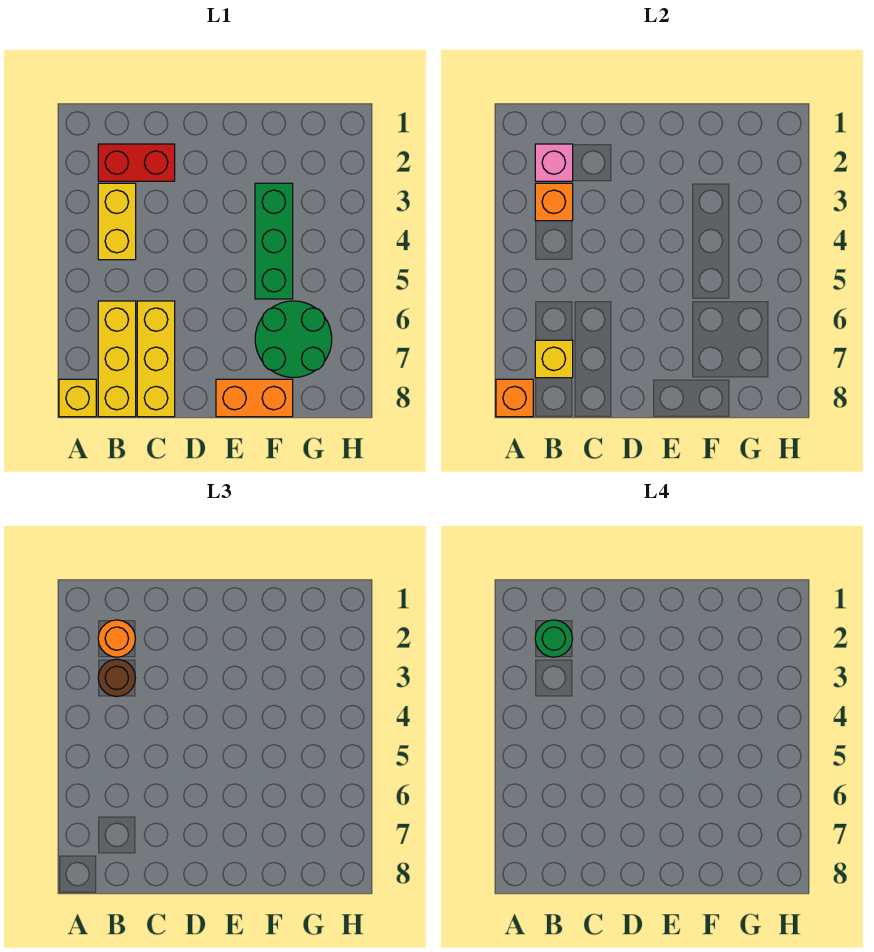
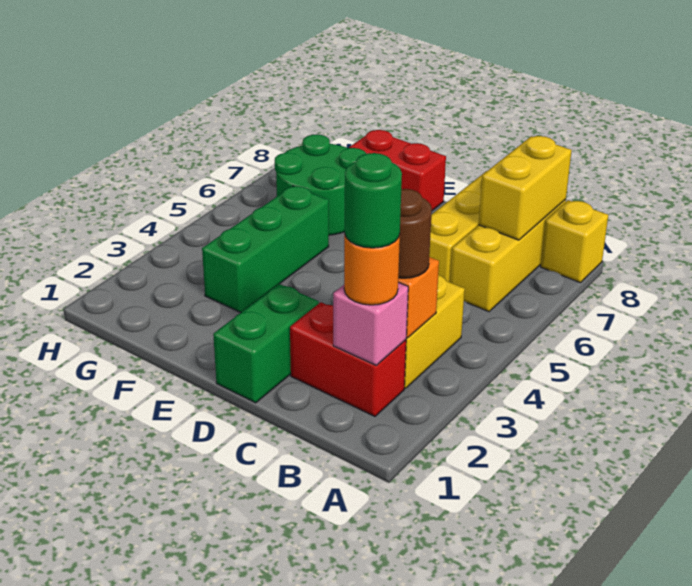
orange brick A8 level 2 -> none
yellow brick B7 level 2 -> yellow brick B7:B8 level 2
none -> green brick D1:D2 level 1
orange brick E8:F8 level 1 -> red brick E8:F8 level 1

